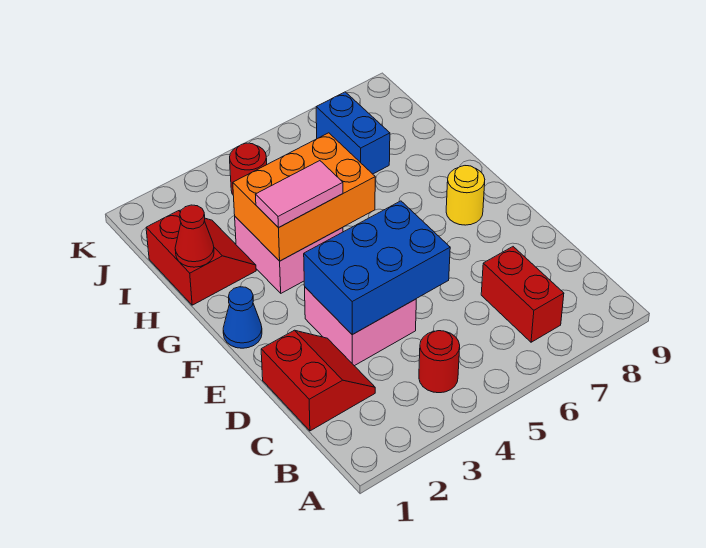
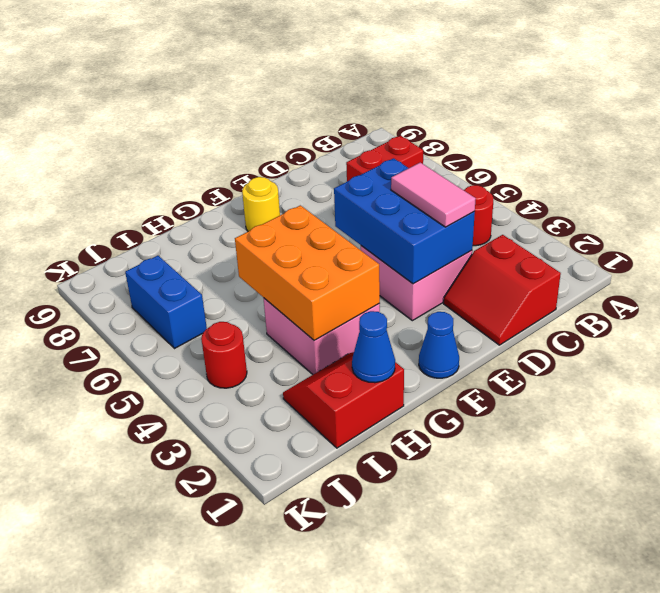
red slope C1:D2 level 1 top 1 -> red slope C1:D2 level 1 top C
pink tile G3:G4 level 3 -> pink tile D3:D4 level 3
red cone H1 level 2 -> blue cone H1 level 2
blue brick I7:J7 level 1 -> blue brick J6:J7 level 1

